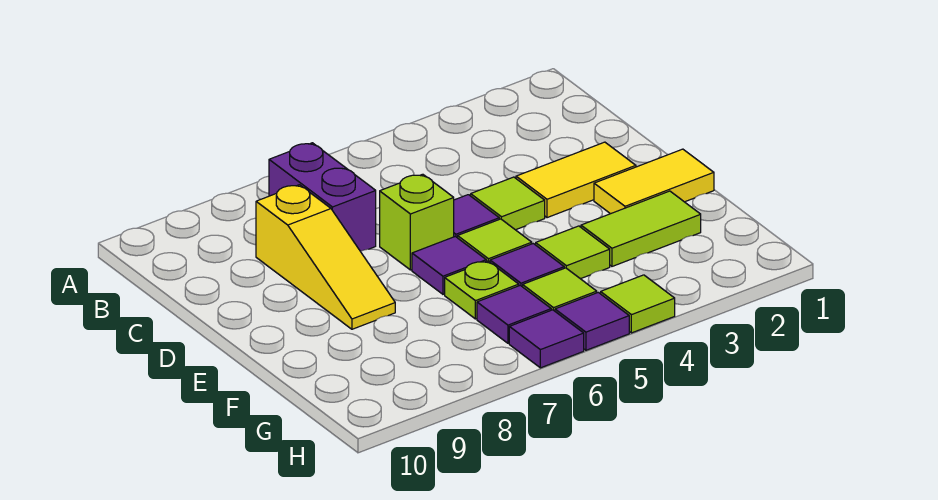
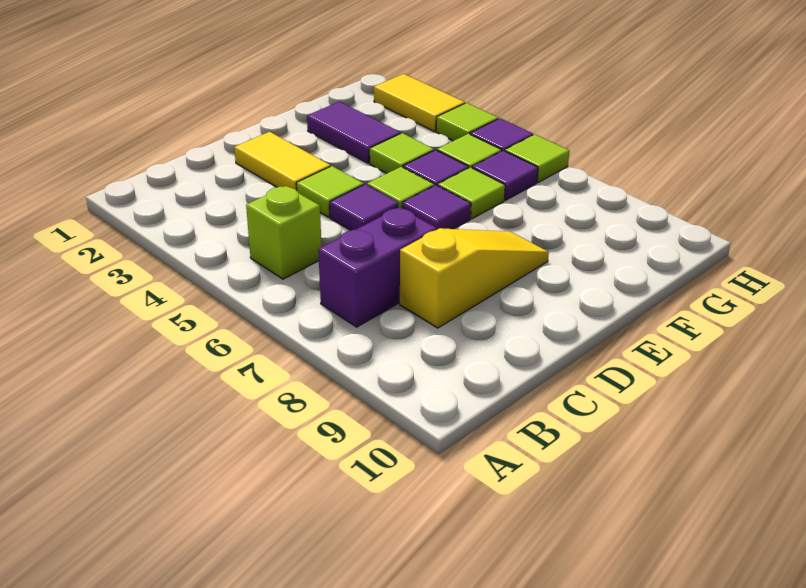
lime brick D6 level 1 -> lime brick B5 level 1
yellow tile E1:E2 level 1 -> yellow tile H2:H3 level 1
lime tile F2:F3 level 1 -> purple tile F2:F3 level 1
lime plate F6 level 1 -> lime tile F6 level 1
purple tile H6 level 1 -> lime tile H6 level 1

